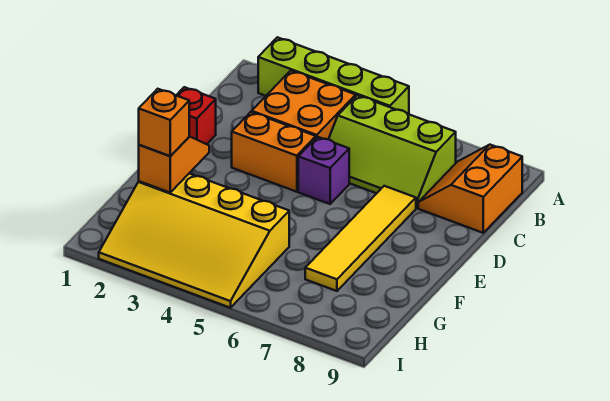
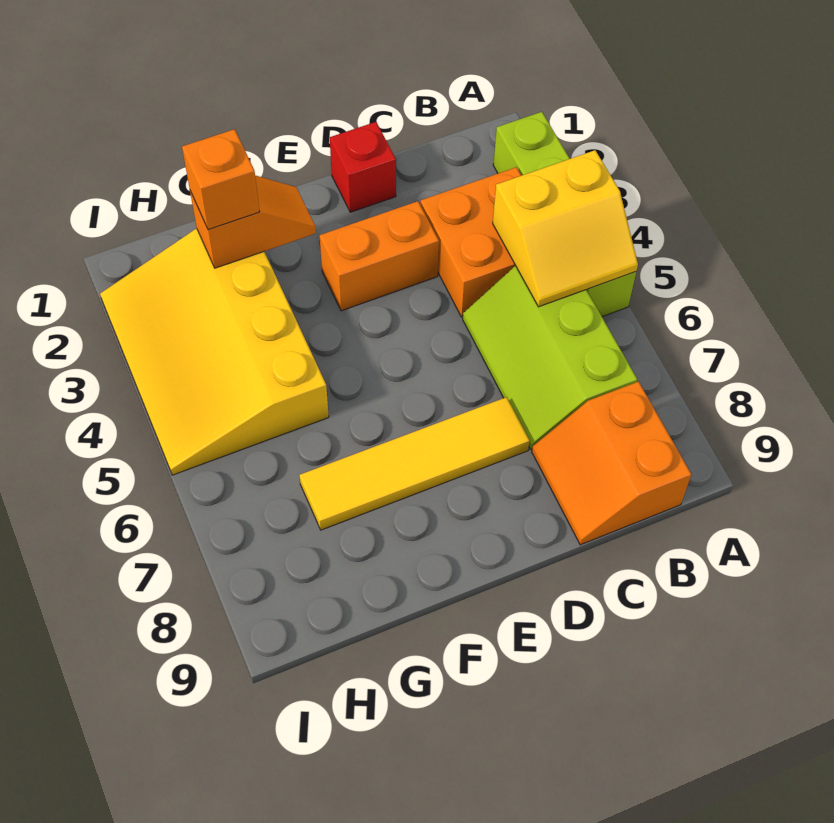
none -> yellow slope A4:B5 level 2 top 4
orange slope B8:C9 level 1 top 9 -> orange slope B8:C9 level 1 top B
orange brick D3:D4 level 1 -> orange brick D3:E3 level 1
purple brick D5 level 1 -> none

